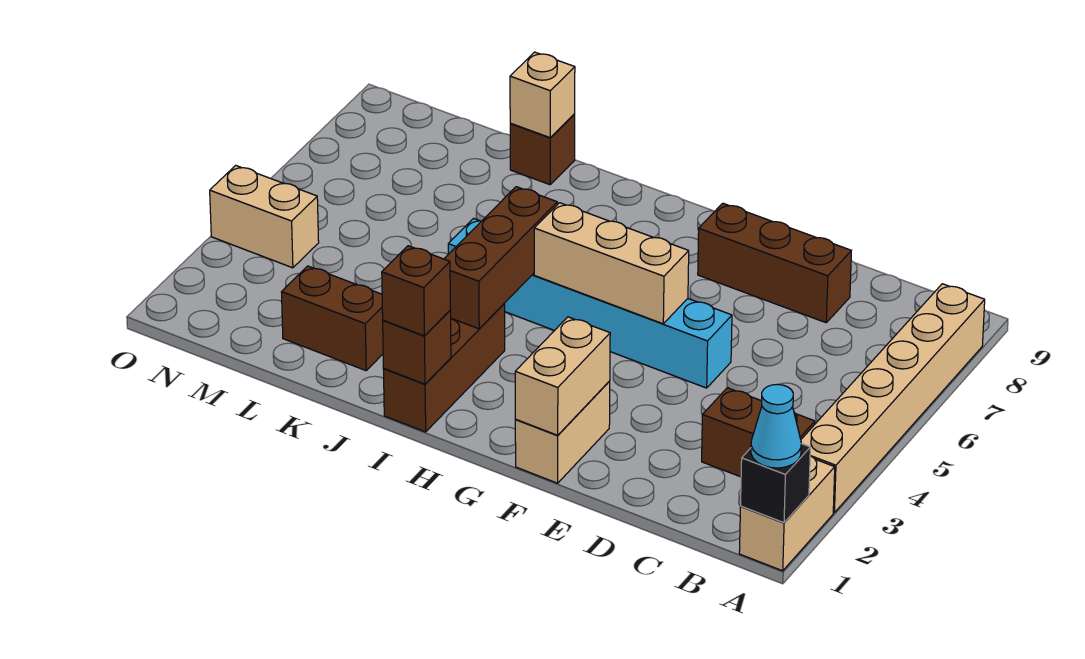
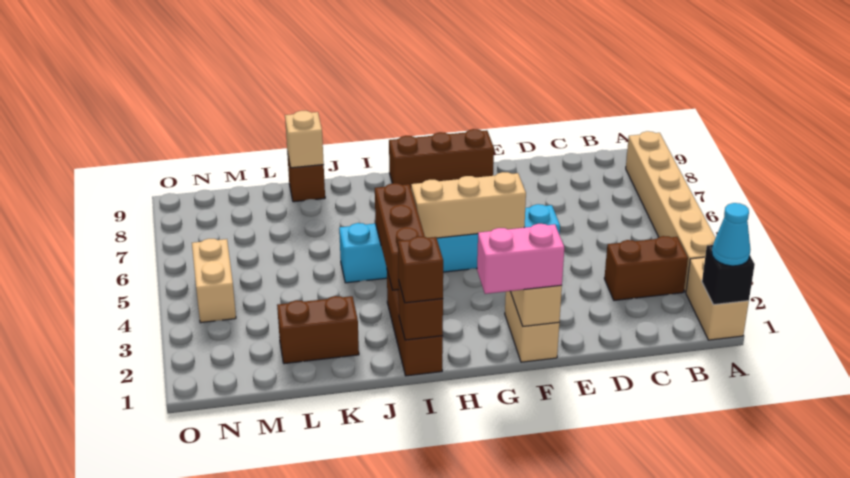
brown brick D8:F8 level 1 -> brown brick F9:H9 level 1
none -> pink brick F1:G1 level 3
tan brick N4:O4 level 1 -> tan brick N4:N5 level 1

